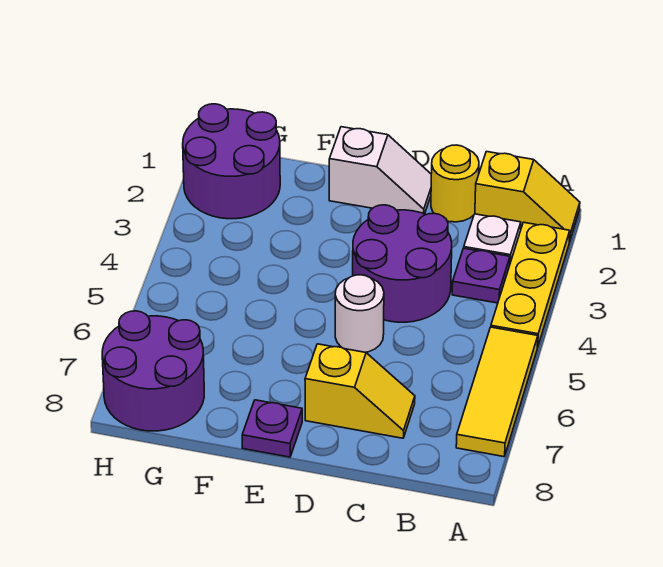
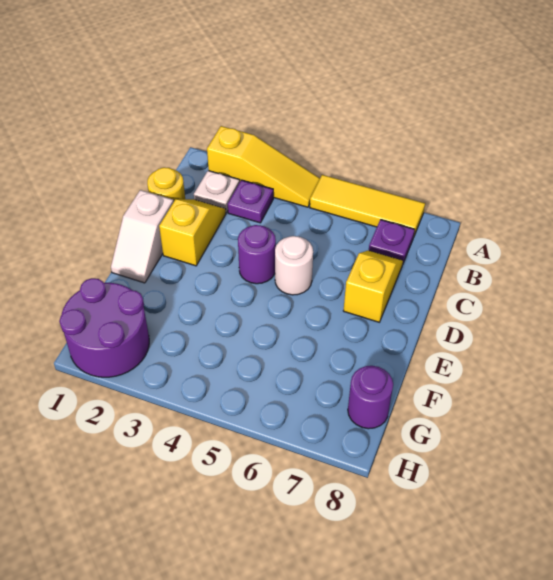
yellow slope A1:B1 level 1 top B -> yellow slope C2:D2 level 1 top D
yellow plate A2:A4 level 1 -> yellow slope A2:A4 level 1 top 2
purple round brick C3:D4 level 1 -> purple round brick D4 level 1
white slope D1:E1 level 1 top E -> white slope D1:E1 level 1 top D
purple plate E8 level 1 -> purple plate B7 level 1
purple round brick G7:H8 level 1 -> purple round brick G8 level 1

